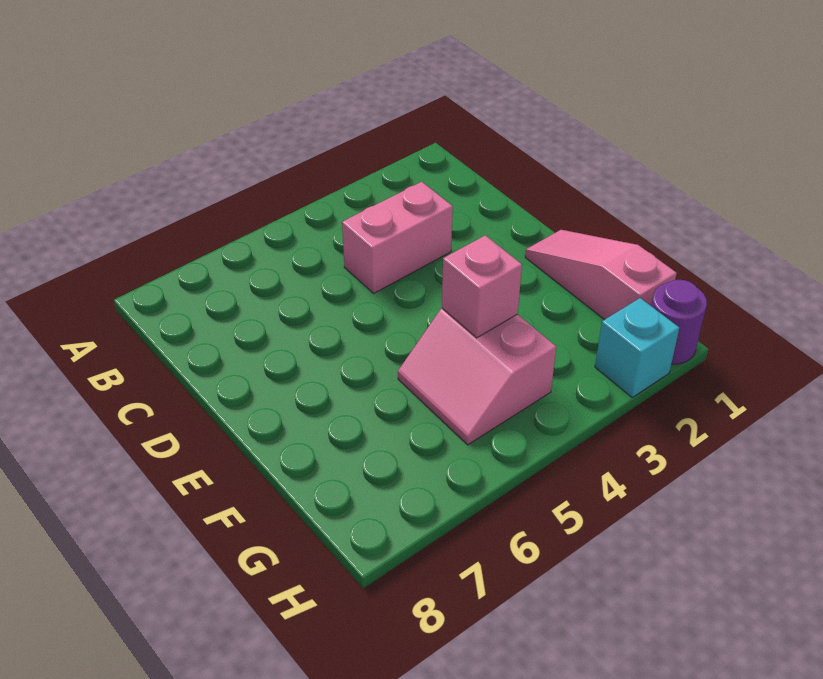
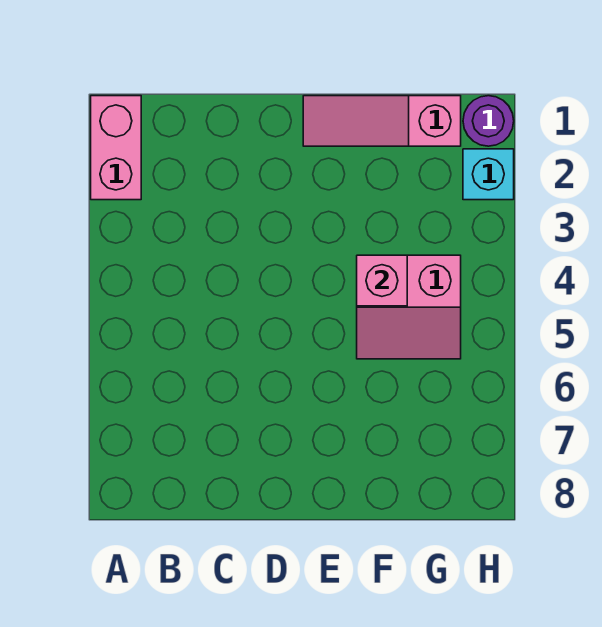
pink brick C3:C4 level 1 -> pink brick A1:A2 level 1

